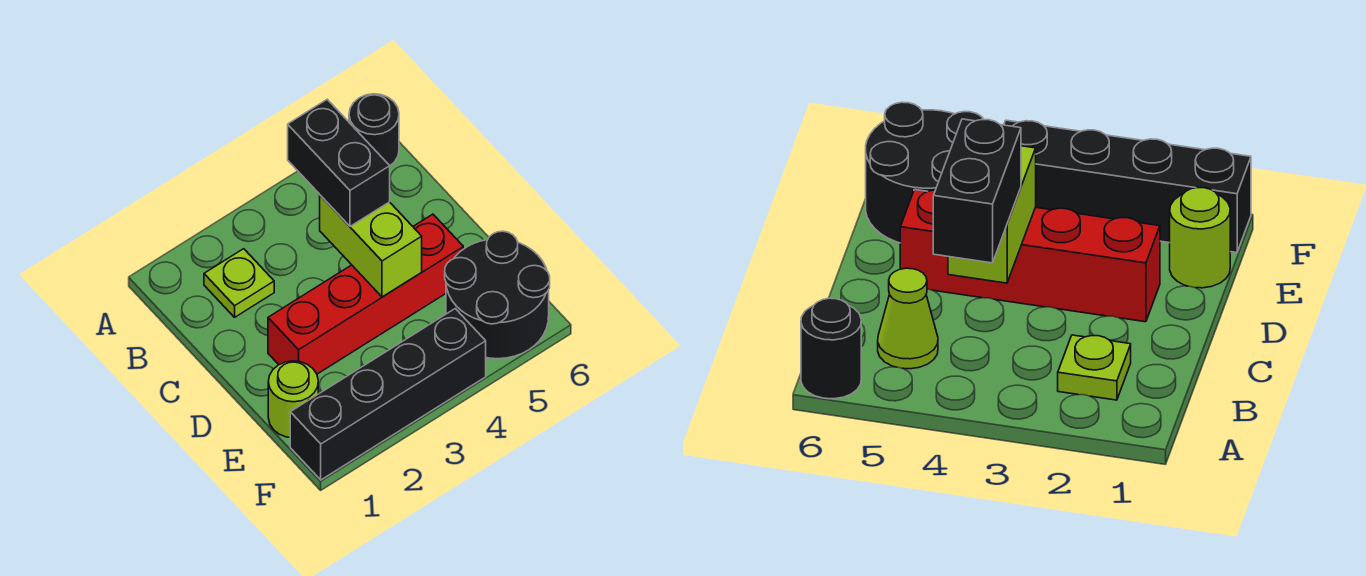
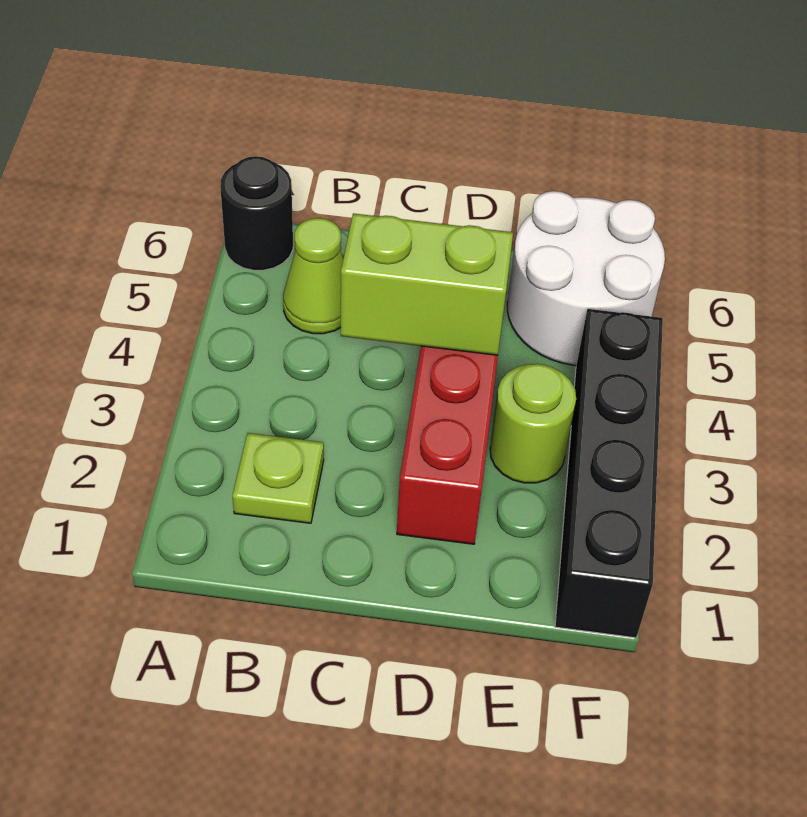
black brick B4:C4 level 3 -> none
lime round brick E1 level 1 -> lime round brick E3 level 1
black round brick E5:F6 level 1 -> white round brick E5:F6 level 1

